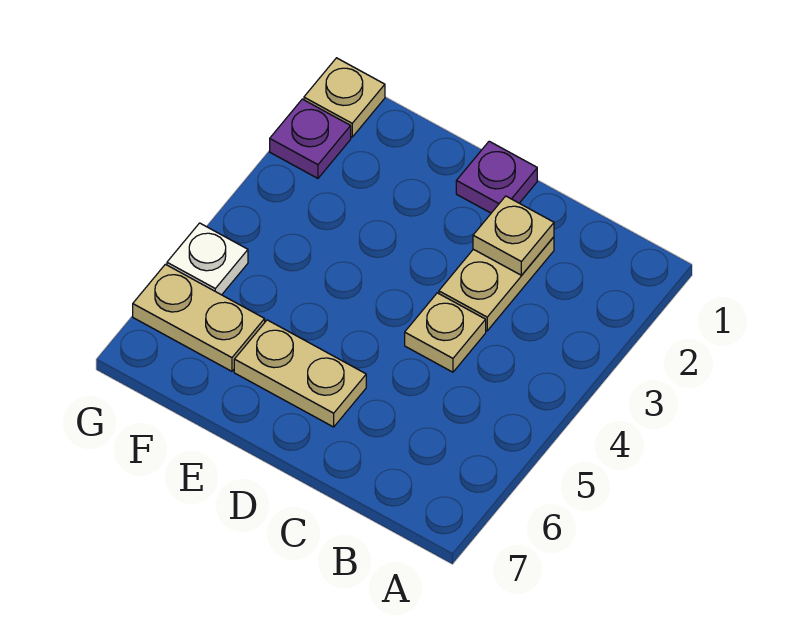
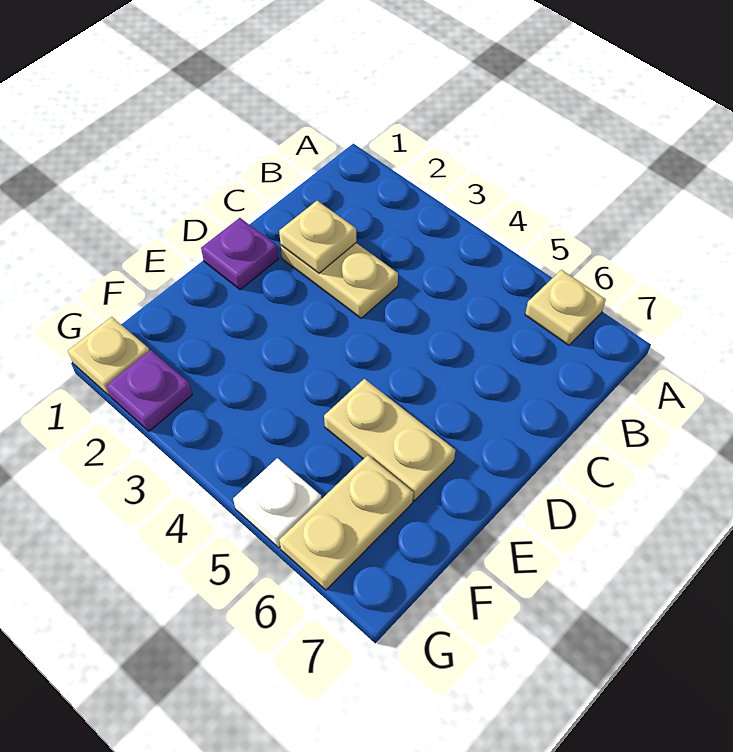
tan plate C4 level 1 -> tan plate A6 level 1
tan plate D6:E6 level 1 -> tan plate E5:E6 level 1

